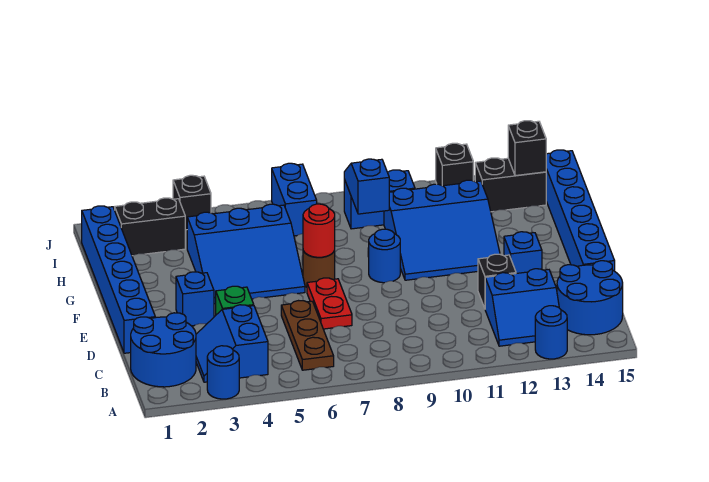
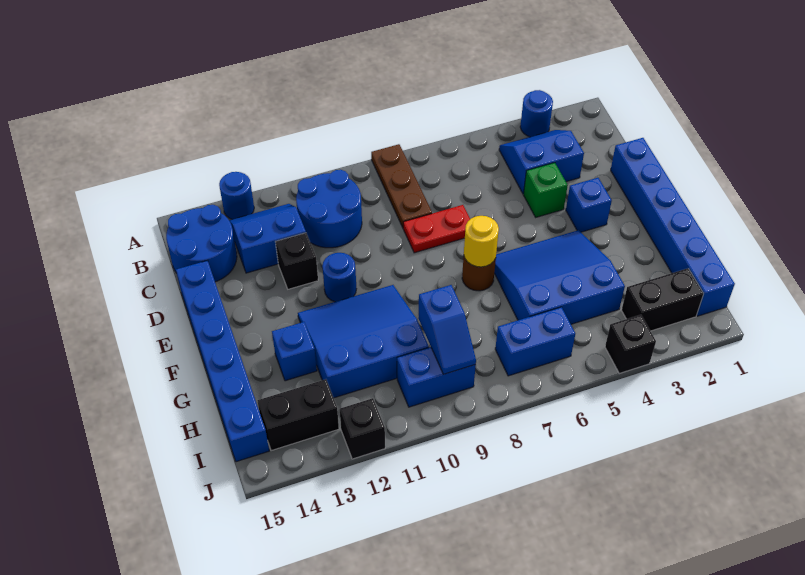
blue round brick B1:C2 level 1 -> blue round brick B10:C11 level 1
blue slope B3:C4 level 1 top 4 -> blue slope B3:C4 level 1 top C
brown plate B6:D6 level 1 -> brown plate A8:C8 level 1
red plate D7:E7 level 1 -> red plate D7:D8 level 1
blue brick E13 level 1 -> blue brick G13 level 1
red round brick F7 level 2 -> yellow round brick F7 level 2
blue round brick F9 level 1 -> blue round brick E11 level 1
blue brick I7:J7 level 1 -> blue brick I6:I7 level 1
black brick I14 level 2 -> none

